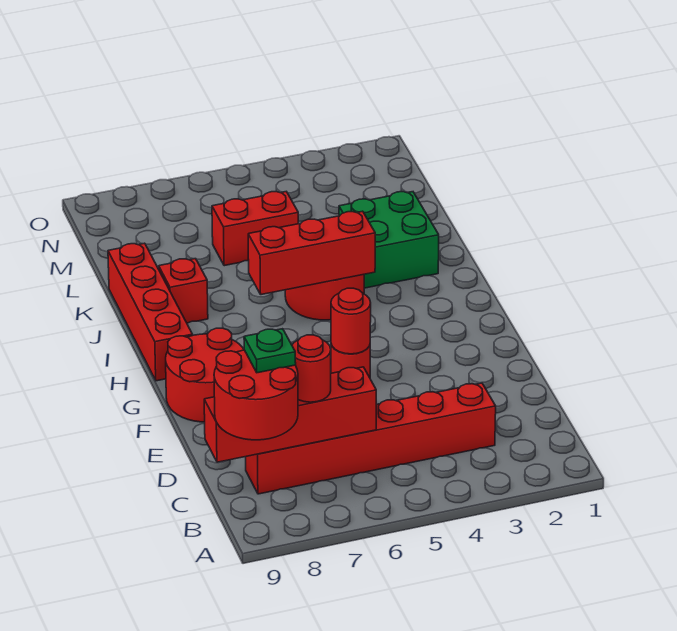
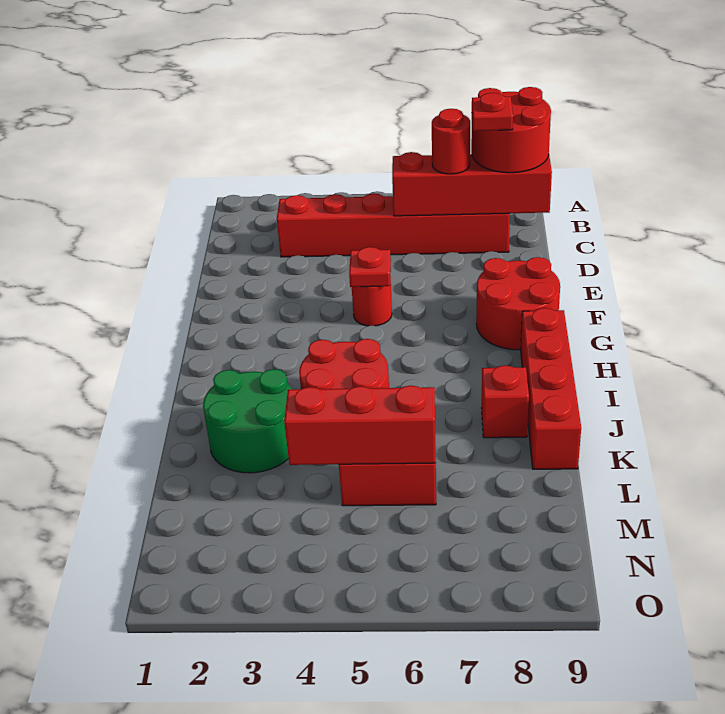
green plate C8 level 4 -> red plate C8 level 4
red round brick F5 level 2 -> red plate F5 level 2
red brick I4:I6 level 2 -> red brick L4:L6 level 2
green brick J2:K3 level 1 -> green round brick J2:K3 level 1

